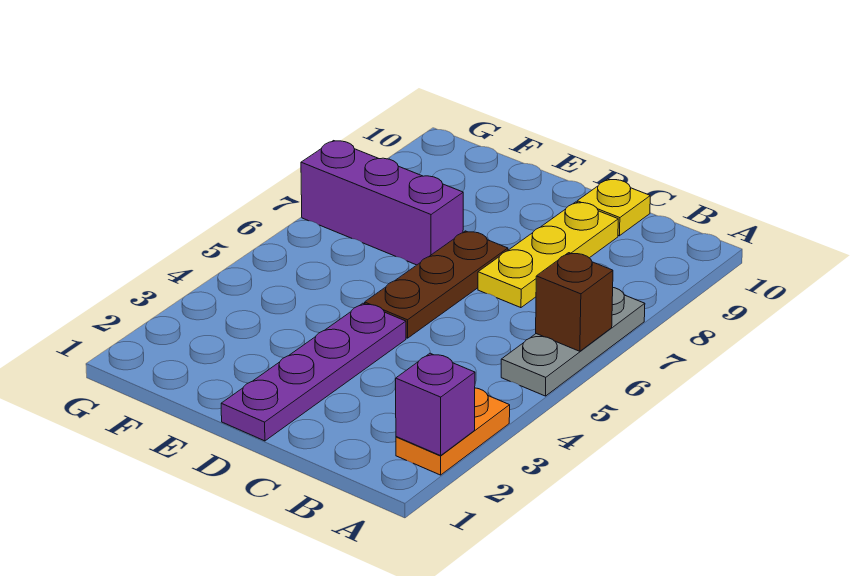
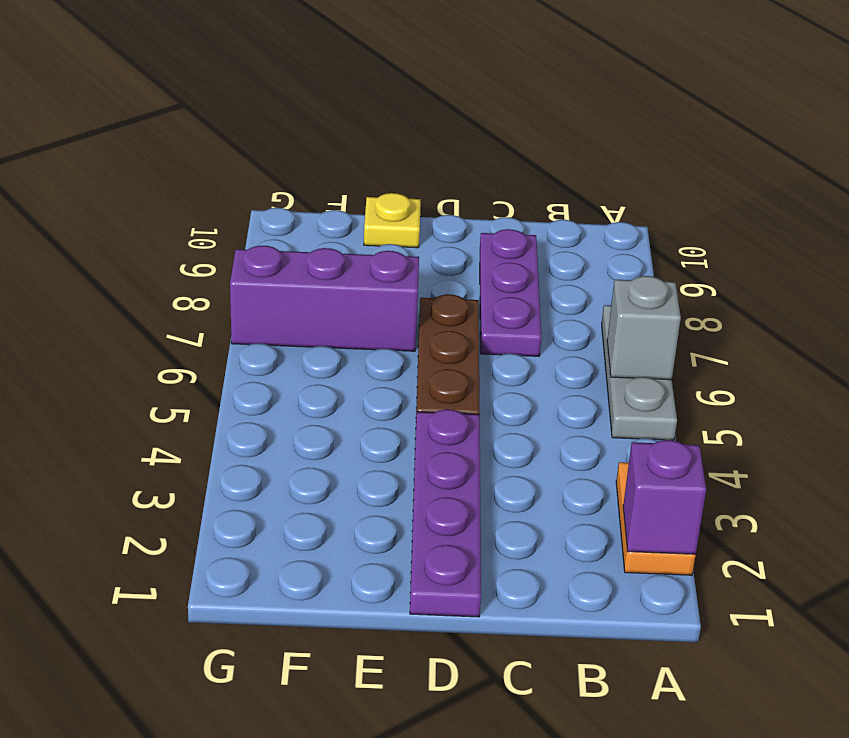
brown brick A6 level 2 -> grey brick A6 level 2
yellow plate C7:C9 level 1 -> purple plate C7:C9 level 1
yellow plate C10 level 1 -> yellow plate E10 level 1

